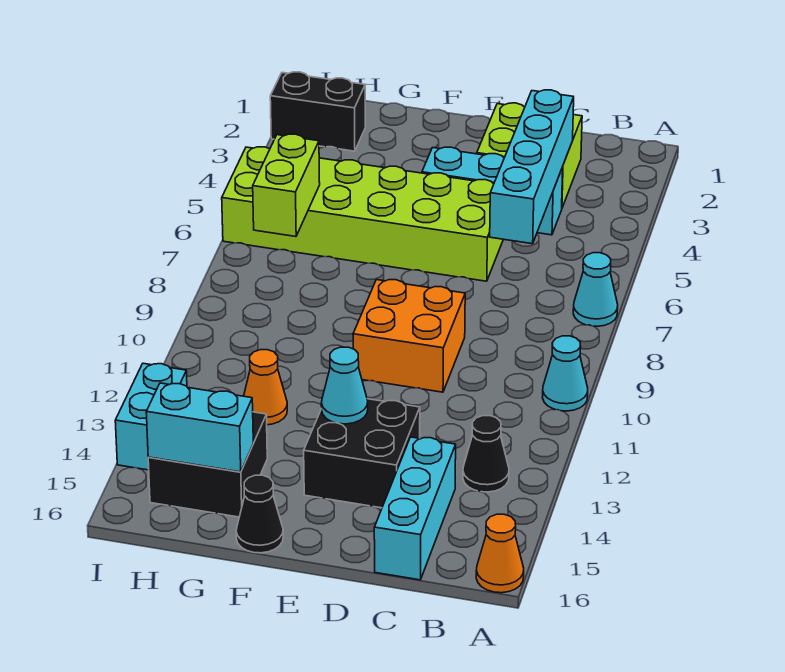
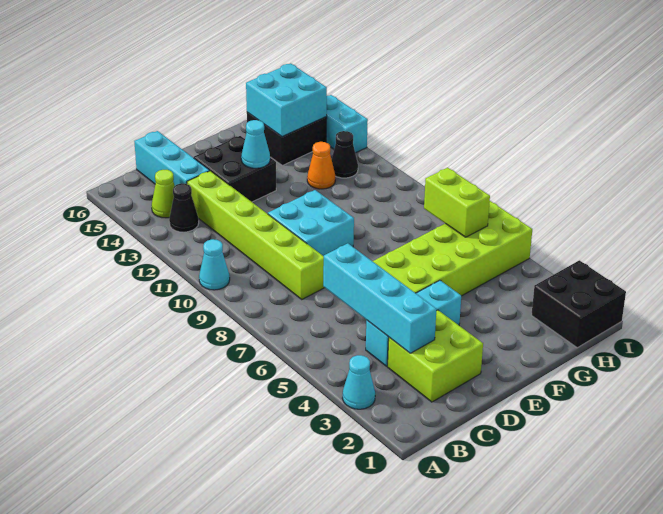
cyan cone A7 level 1 -> cyan cone A3 level 1
orange cone A16 level 1 -> none
none -> lime cone B14 level 1
none -> lime brick C8:C13 level 1
orange brick D9:E10 level 1 -> cyan brick D9:E10 level 1
black cone F16 level 1 -> black cone H12 level 1
cyan brick G15:H15 level 2 -> cyan brick G14:H15 level 2
black brick H2:I2 level 1 -> black brick H1:I2 level 1

